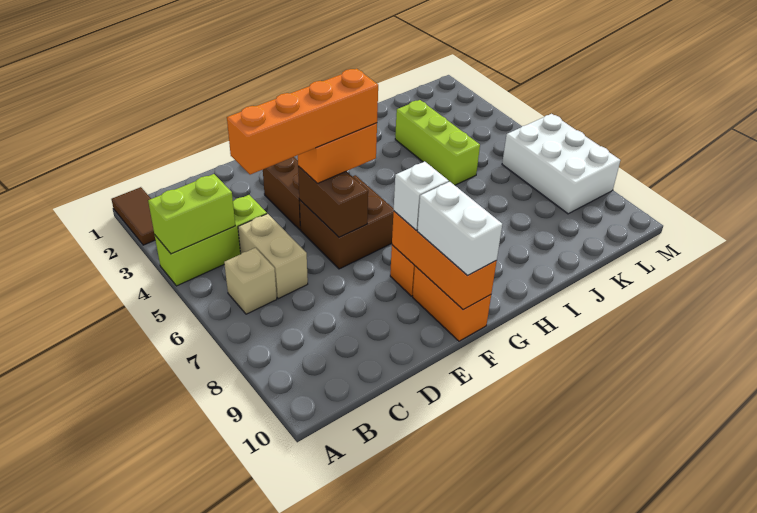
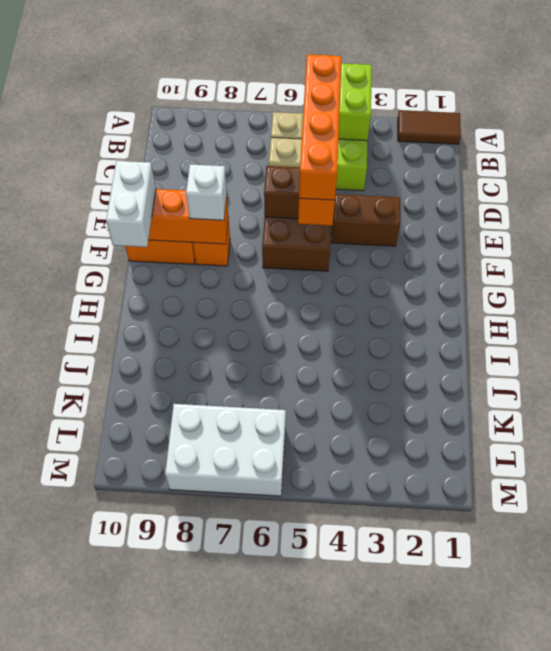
white brick F9:F10 level 3 -> white brick F10:G10 level 3
lime brick J3:J5 level 1 -> none

